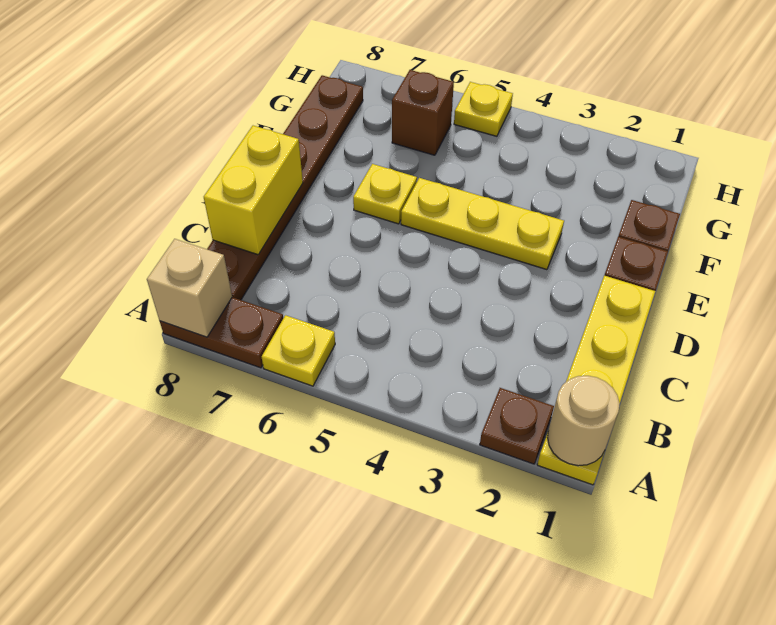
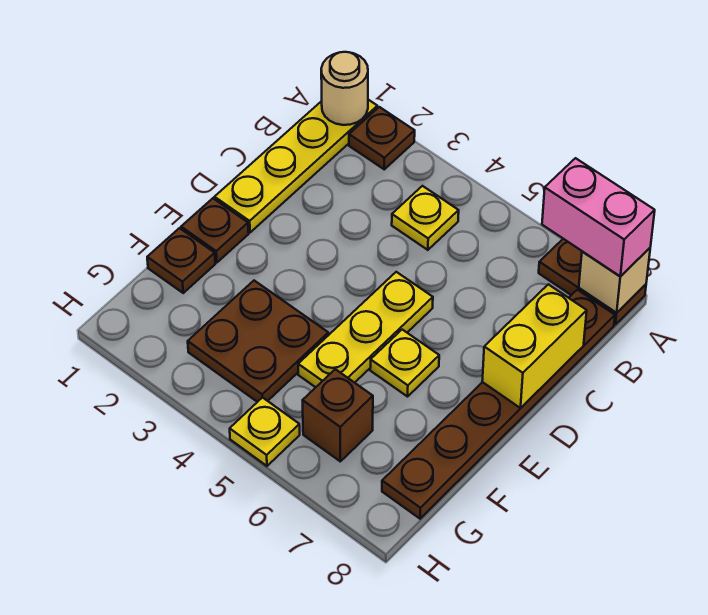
yellow plate A6 level 1 -> yellow plate B4 level 1
none -> pink brick A7:A8 level 3
yellow plate E3:E5 level 1 -> yellow plate D5:F5 level 1
none -> brown plate F3:G4 level 1

